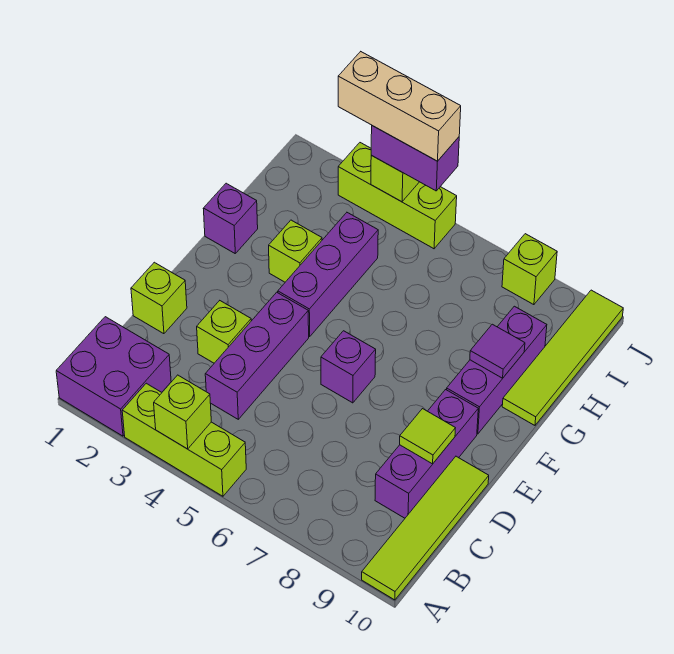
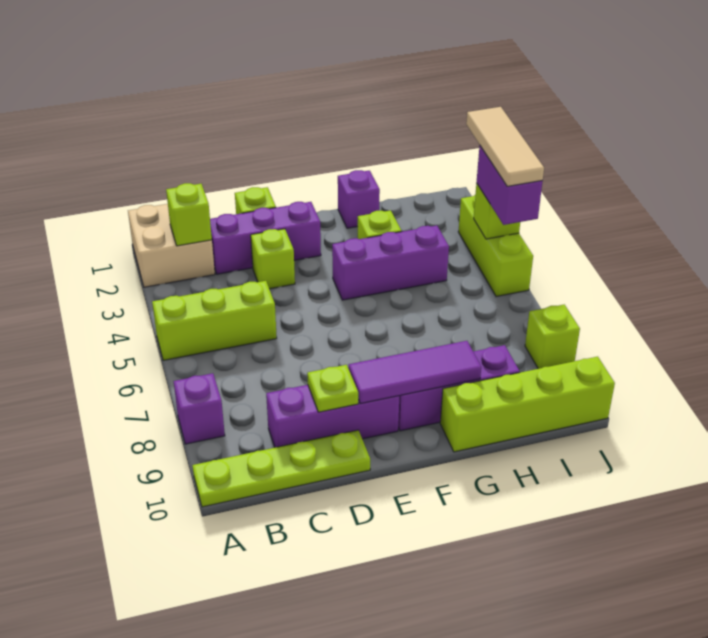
purple brick A1:B2 level 1 -> tan brick A1:B2 level 1
lime brick A3:A5 level 1 -> lime brick A5:C5 level 1
lime brick A4 level 2 -> lime brick B2 level 2
lime tile A10:D10 level 1 -> lime plate A10:D10 level 1
purple brick C4:E4 level 1 -> purple brick C2:E2 level 1
lime tile D9 level 2 -> lime plate D9 level 2
purple brick E6 level 1 -> purple brick A8 level 1
purple tile G9 level 2 -> purple tile E9:G9 level 2
lime tile G10:J10 level 1 -> lime brick G10:J10 level 1
tan brick J3:J5 level 4 -> tan tile J3:J5 level 4

